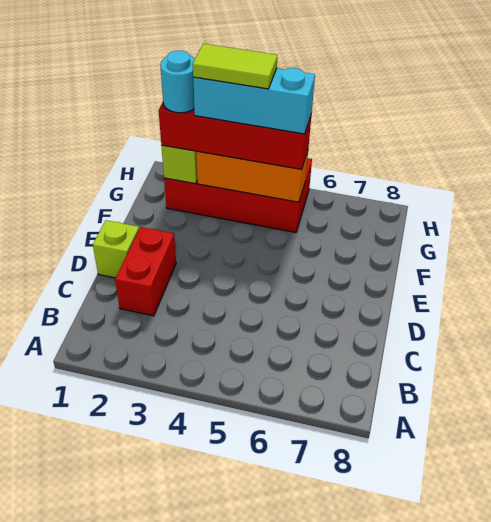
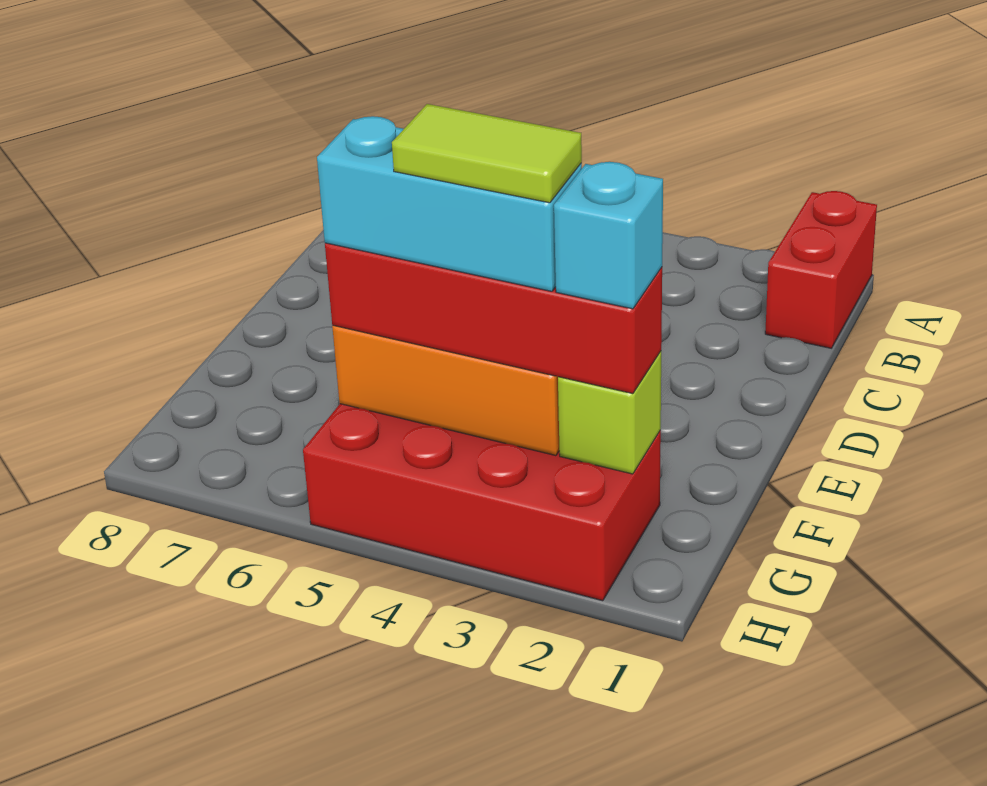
red brick C2:D2 level 1 -> red brick A1:B1 level 1
lime brick D1 level 1 -> none
cyan round brick G2 level 4 -> cyan brick G2 level 4

